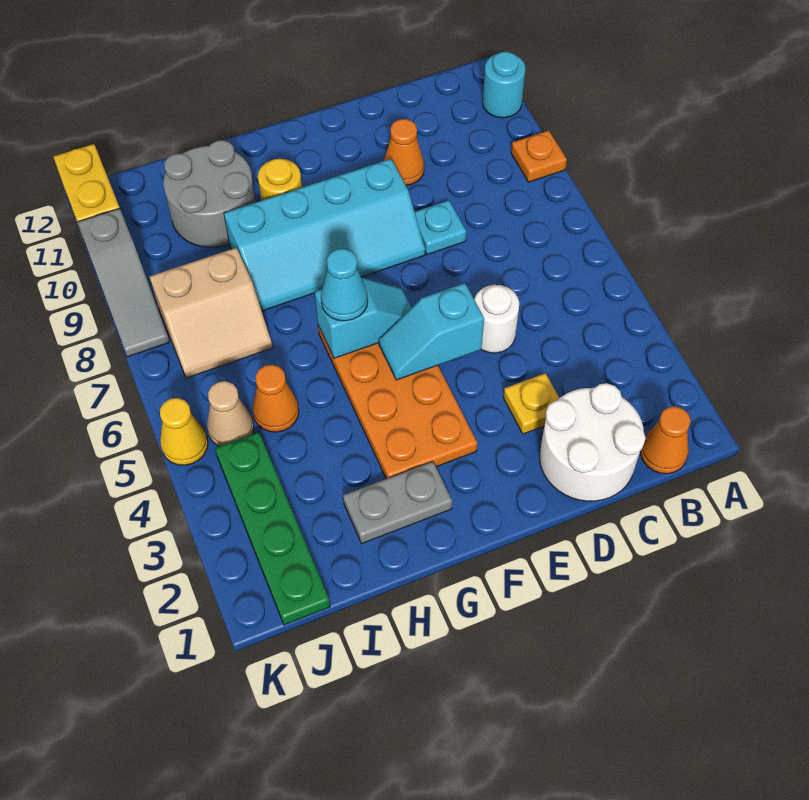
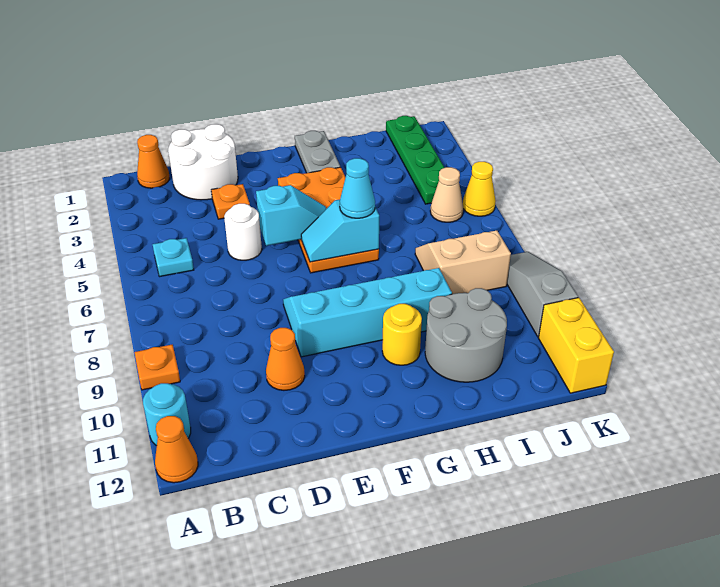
yellow plate D3 level 1 -> orange plate D3 level 1
cyan plate D8 level 1 -> cyan plate B5 level 1
grey plate G2:H2 level 1 -> grey plate G1:G2 level 1
orange cone I5 level 1 -> orange cone A12 level 1

